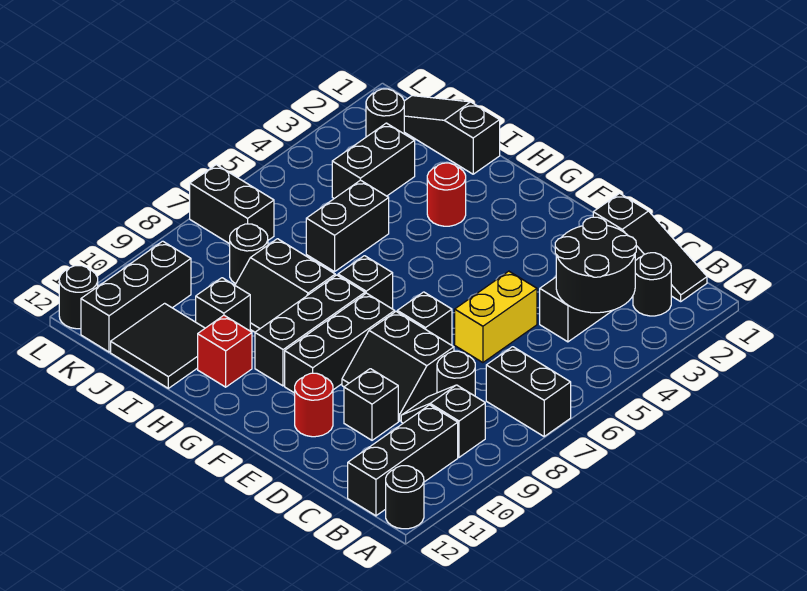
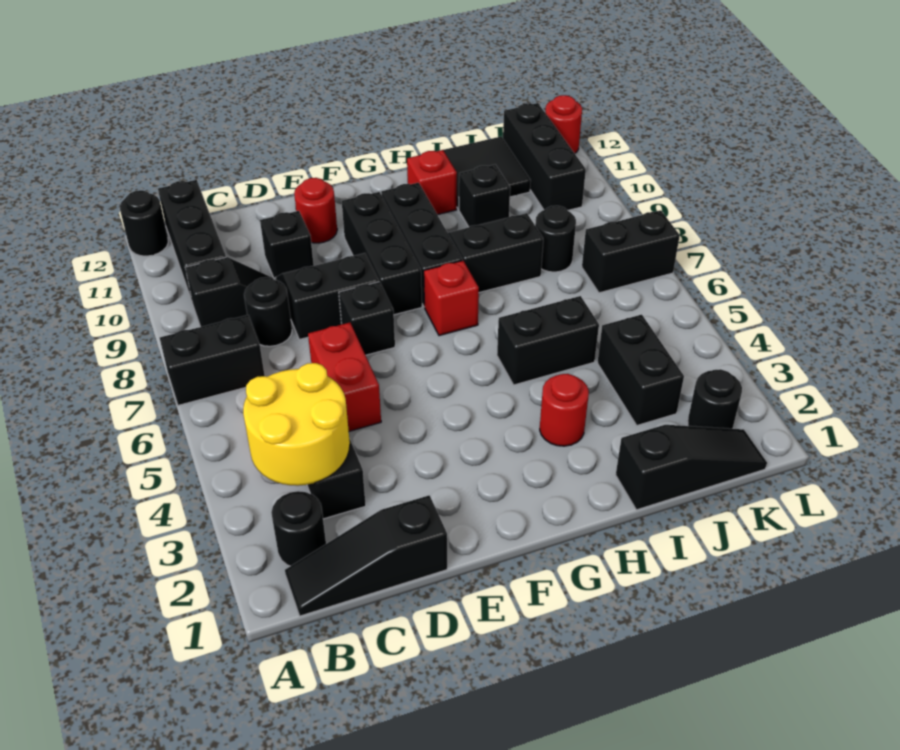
black round brick B3:C4 level 2 -> yellow round brick B3:C4 level 2
yellow brick D5:D6 level 1 -> red brick D5:D6 level 1
black brick G7 level 1 -> red brick G7 level 1
black brick I5:I6 level 1 -> black brick H5:I5 level 1
black round brick L12 level 1 -> red round brick L12 level 1

